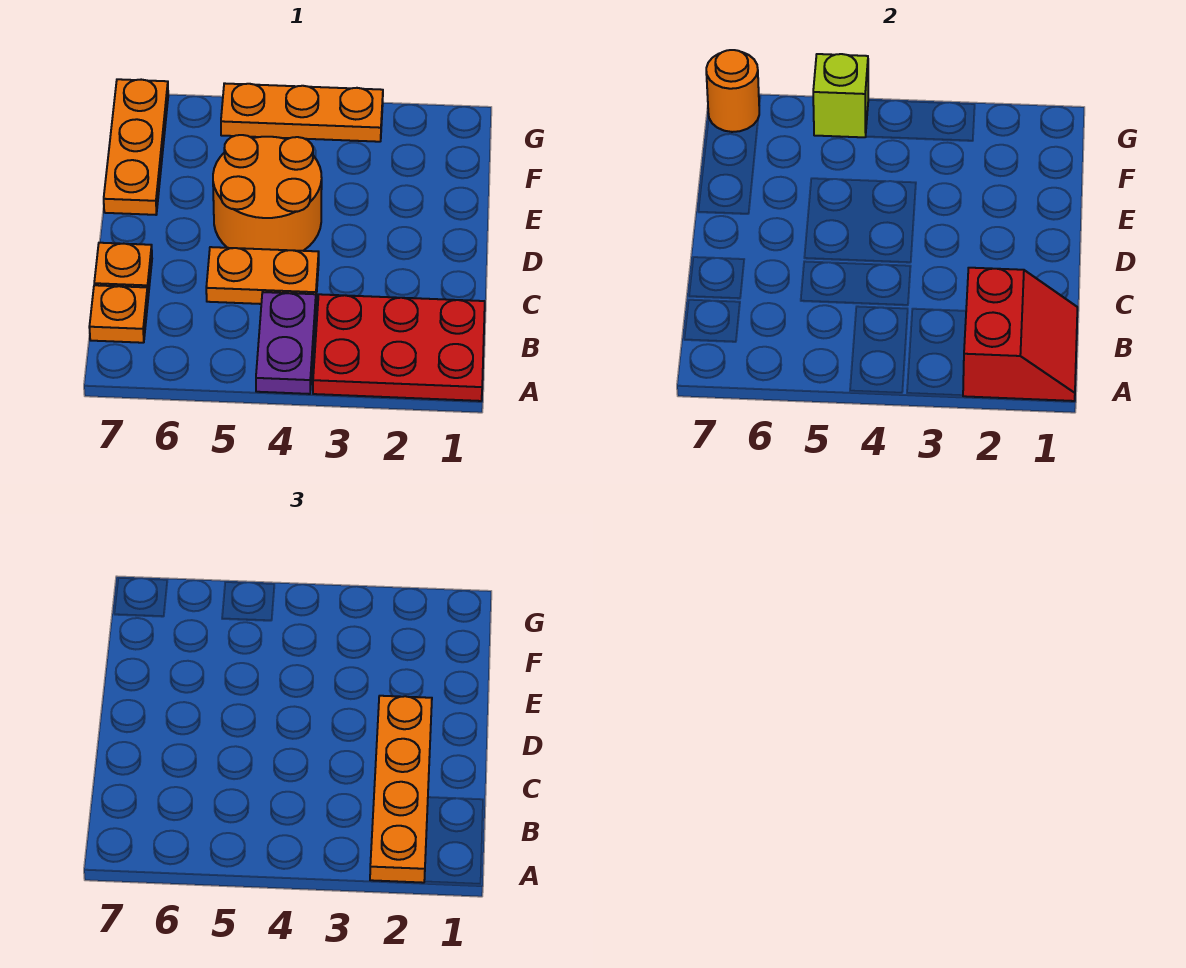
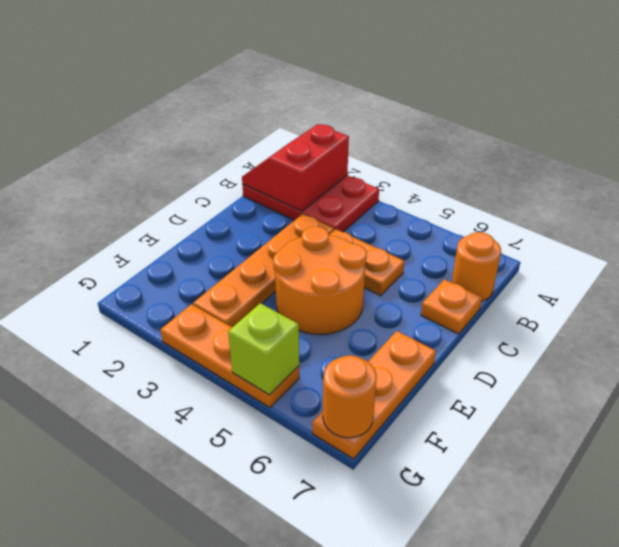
orange plate A2:D2 level 3 -> orange plate C3:F3 level 1
purple plate A4:B4 level 1 -> none
orange plate B7 level 1 -> orange round brick B7 level 1

